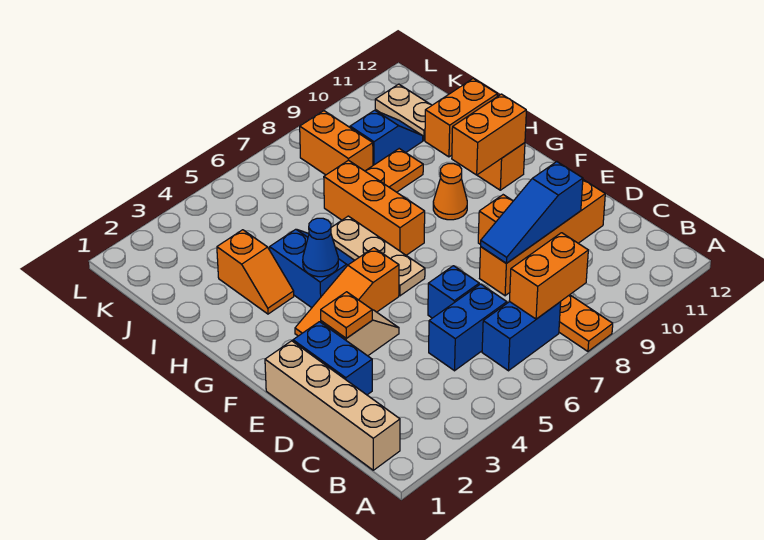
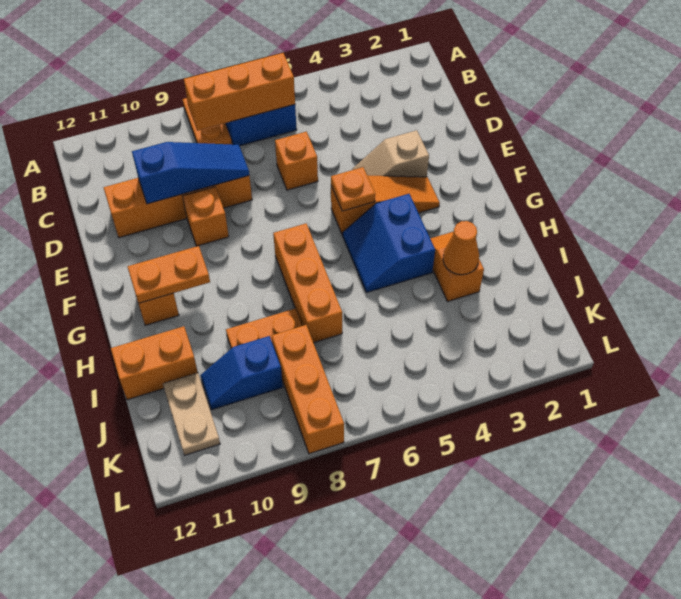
tan brick B1:E1 level 1 -> none
orange brick B7:B8 level 2 -> orange brick B6:B8 level 2
blue brick C5:C6 level 1 -> none
blue brick D2:E2 level 1 -> none
blue brick D6 level 1 -> orange brick D6 level 1
orange plate E3 level 2 -> orange plate F5 level 2
tan plate F6:H6 level 1 -> none
blue cone G4 level 2 -> none
orange cone G9 level 1 -> orange cone I3 level 2
orange brick G10:G11 level 2 -> orange plate G10:G11 level 2
orange brick J8:K8 level 1 -> orange brick J8:L8 level 1

